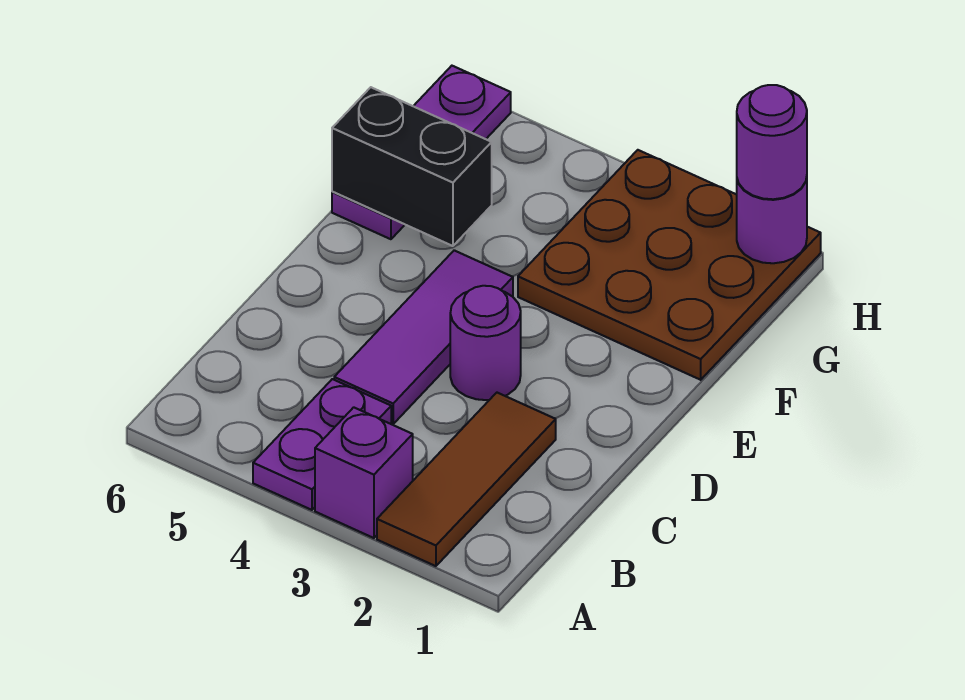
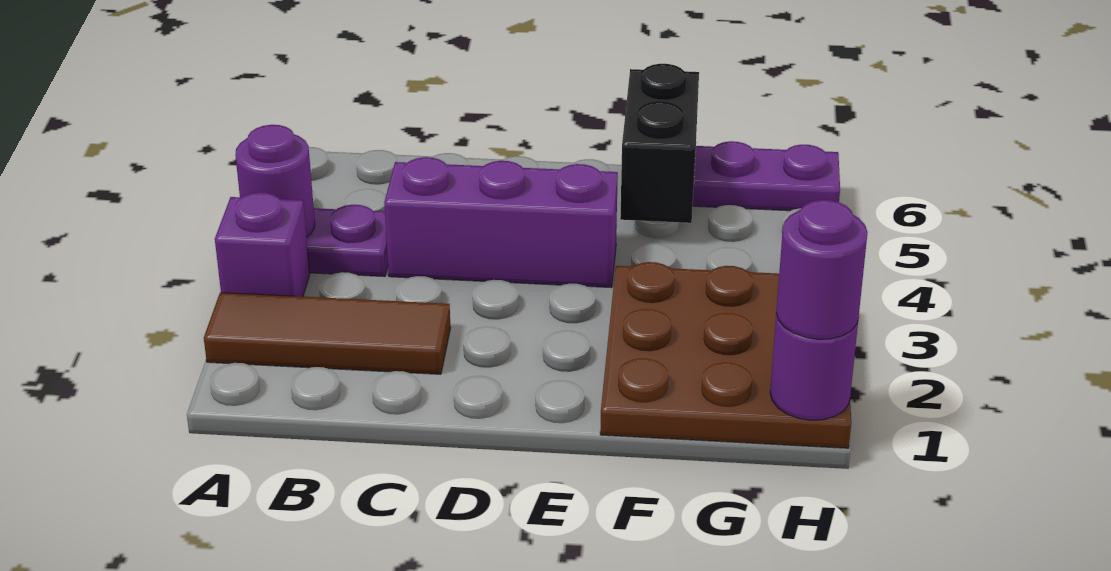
purple tile C4:E4 level 1 -> purple brick C4:E4 level 1
purple round brick D3 level 1 -> purple round brick A4 level 2

